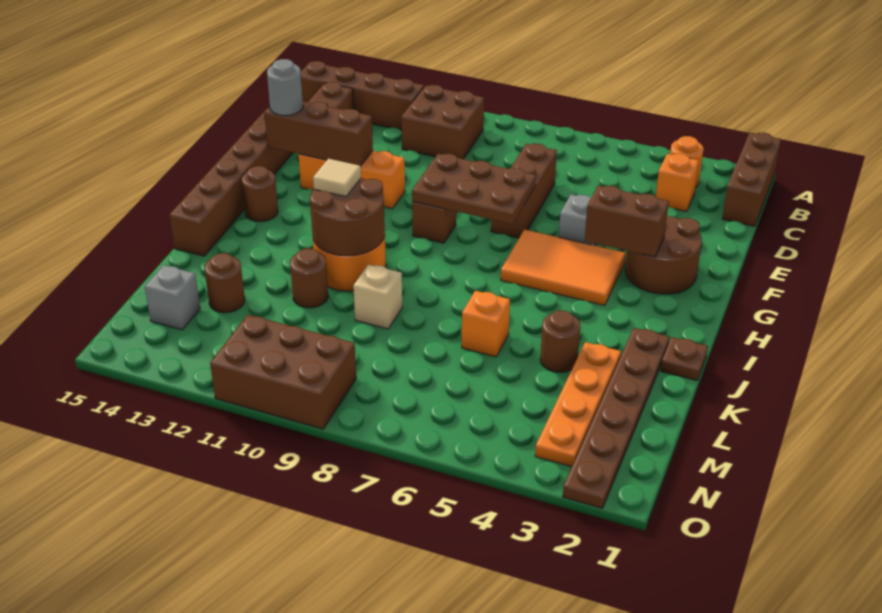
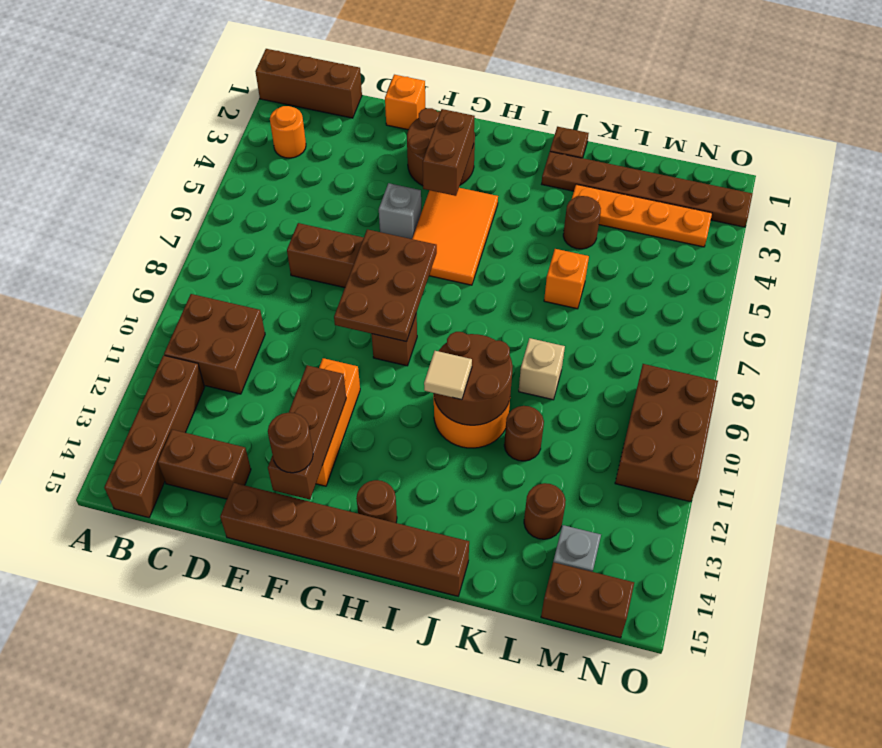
orange brick C3 level 1 -> orange brick E1 level 1
grey round brick F14 level 3 -> brown round brick F14 level 3
none -> brown brick M15:N15 level 1

